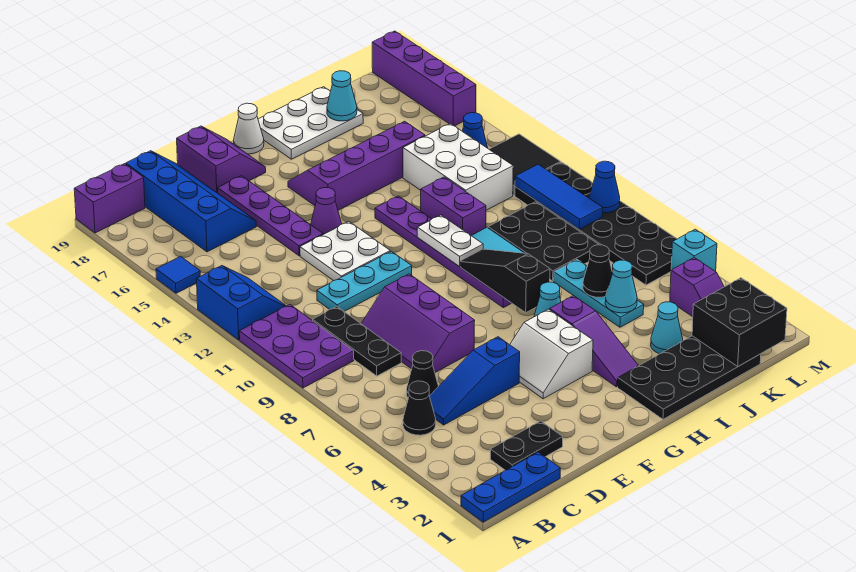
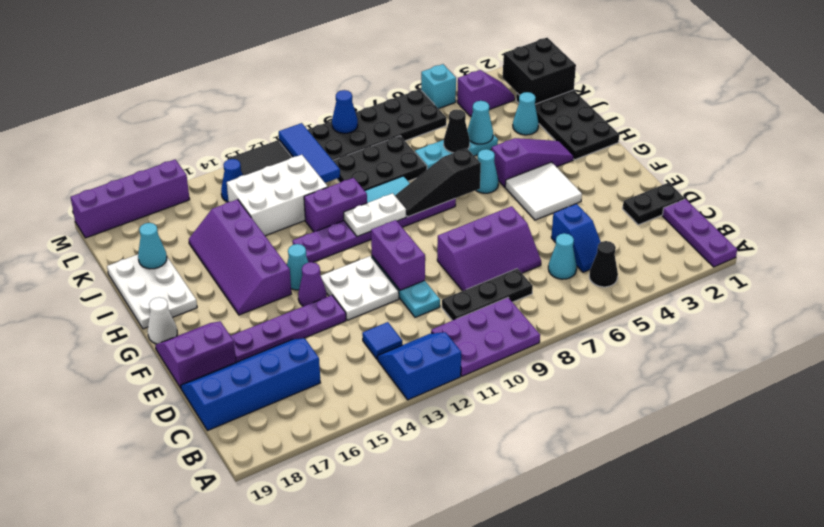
blue plate A1:C1 level 1 -> purple plate A1:C1 level 1
blue tile A15 level 1 -> blue tile C13 level 1
purple brick A19:B19 level 1 -> purple brick E11:F11 level 2
black plate C2:D2 level 1 -> black plate D1:D2 level 1
blue slope C5:E5 level 1 top E -> blue slope C5:D5 level 1 top D
black cone C6 level 1 -> cyan cone C6 level 1
white slope F4:G5 level 1 top G -> white tile F4:G5 level 1
none -> cyan cone G14 level 1
blue tile L9:L11 level 2 -> blue tile K11:M11 level 2

